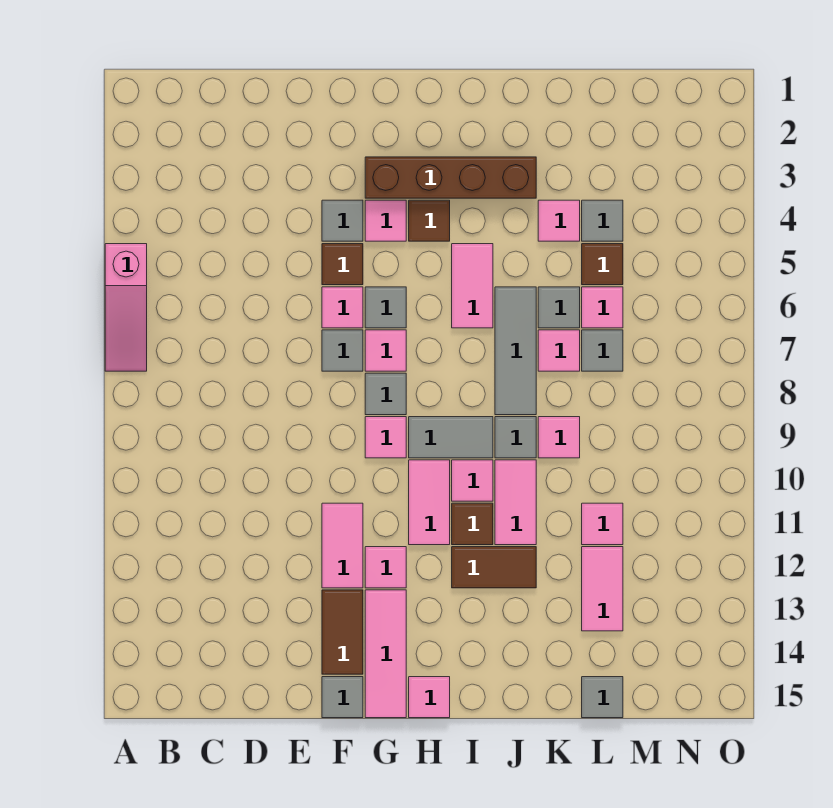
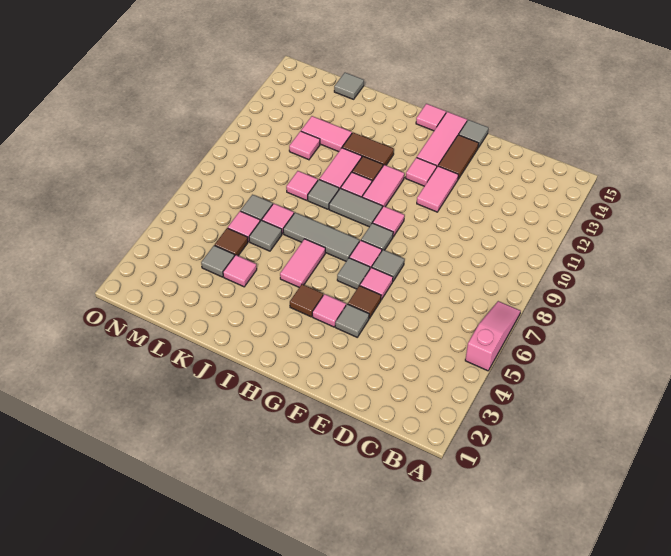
brown brick G3:J3 level 1 -> none
grey tile J6:J8 level 1 -> grey tile H7:J7 level 1
pink tile L12:L13 level 1 -> pink tile K12:L12 level 1

